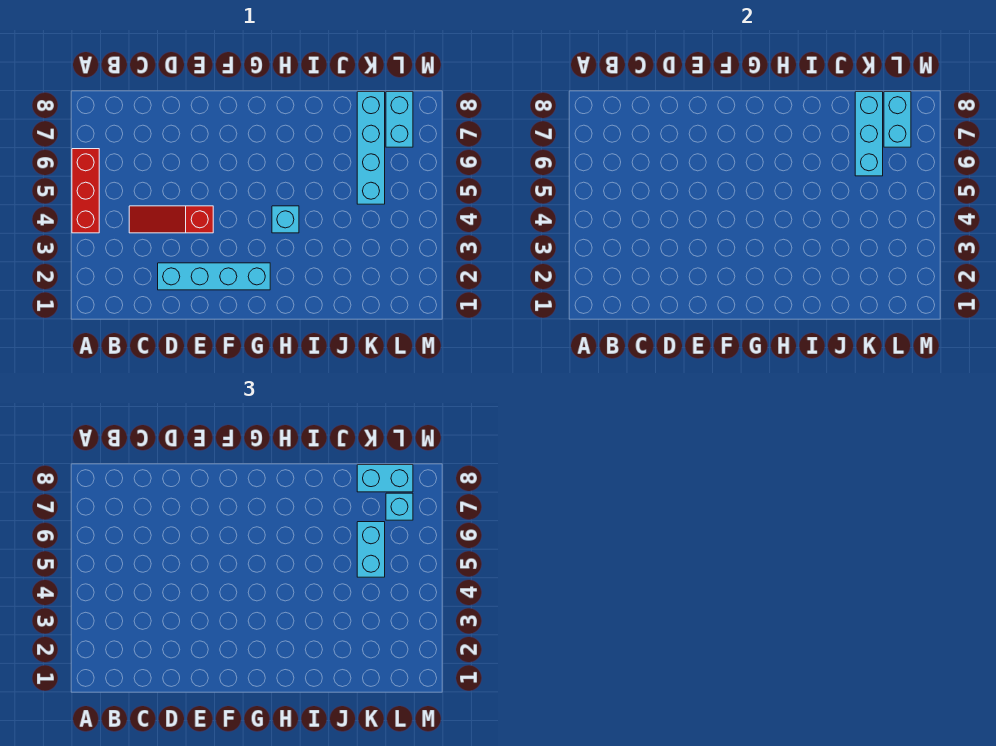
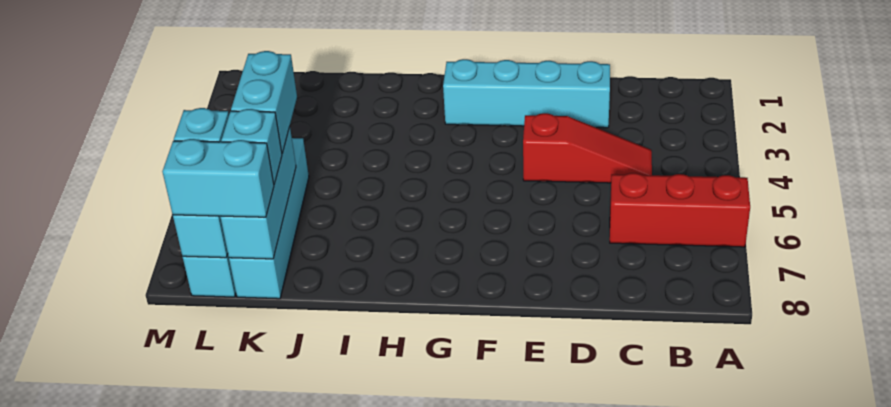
red brick A4:A6 level 1 -> red brick A6:C6 level 1
cyan brick H4 level 1 -> cyan brick K7 level 3

